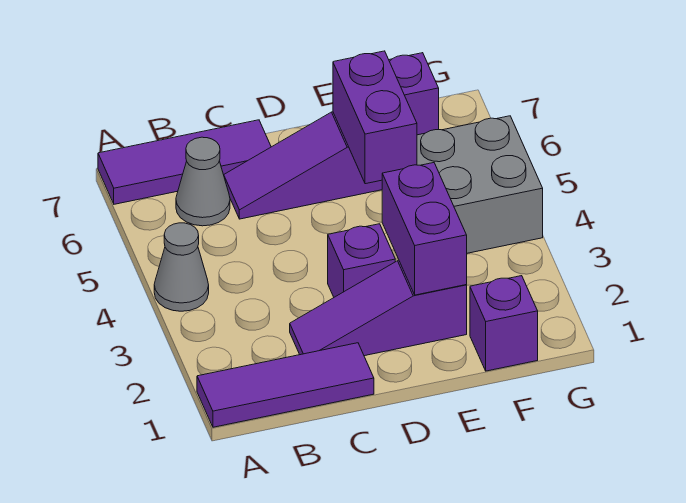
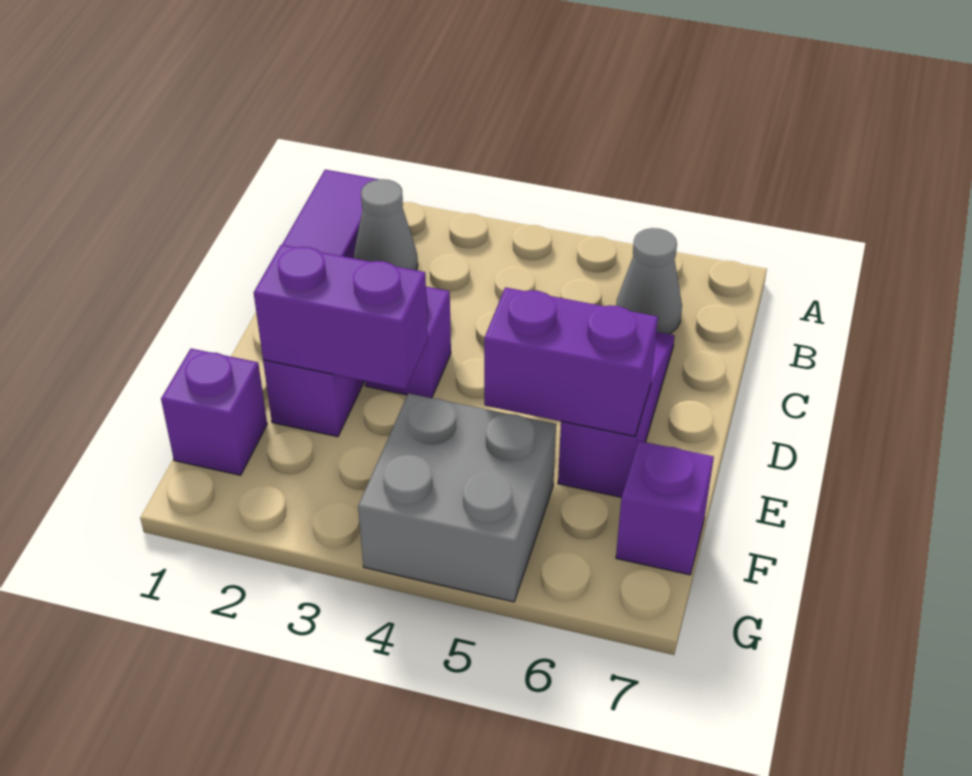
grey cone A4 level 1 -> grey cone B2 level 1
purple tile A7:C7 level 1 -> none

